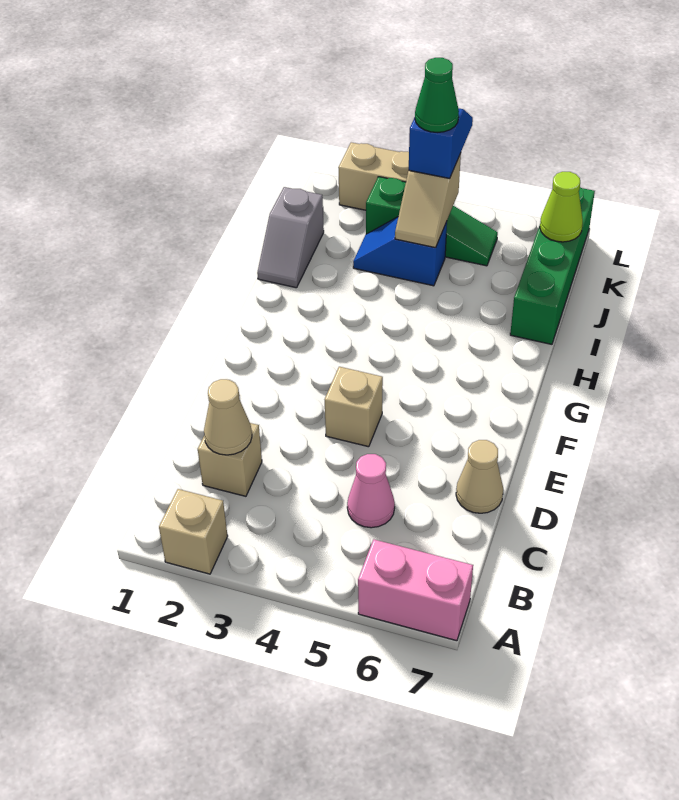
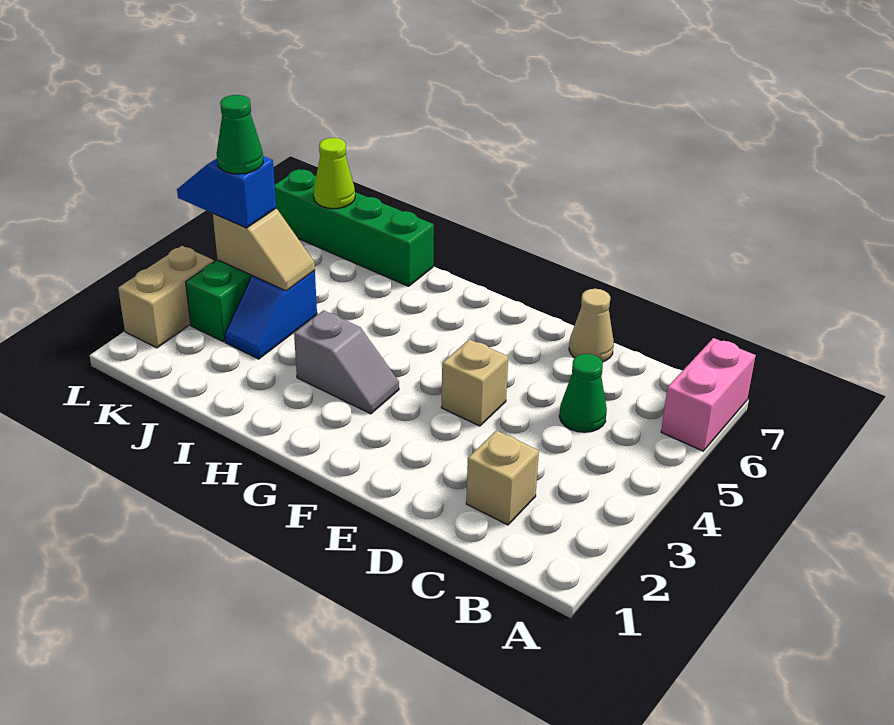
tan brick A2 level 1 -> none
tan cone C2 level 2 -> none
pink cone C5 level 1 -> green cone C5 level 1
grey slope I1:J1 level 1 top J -> grey slope G3:H3 level 1 top H

